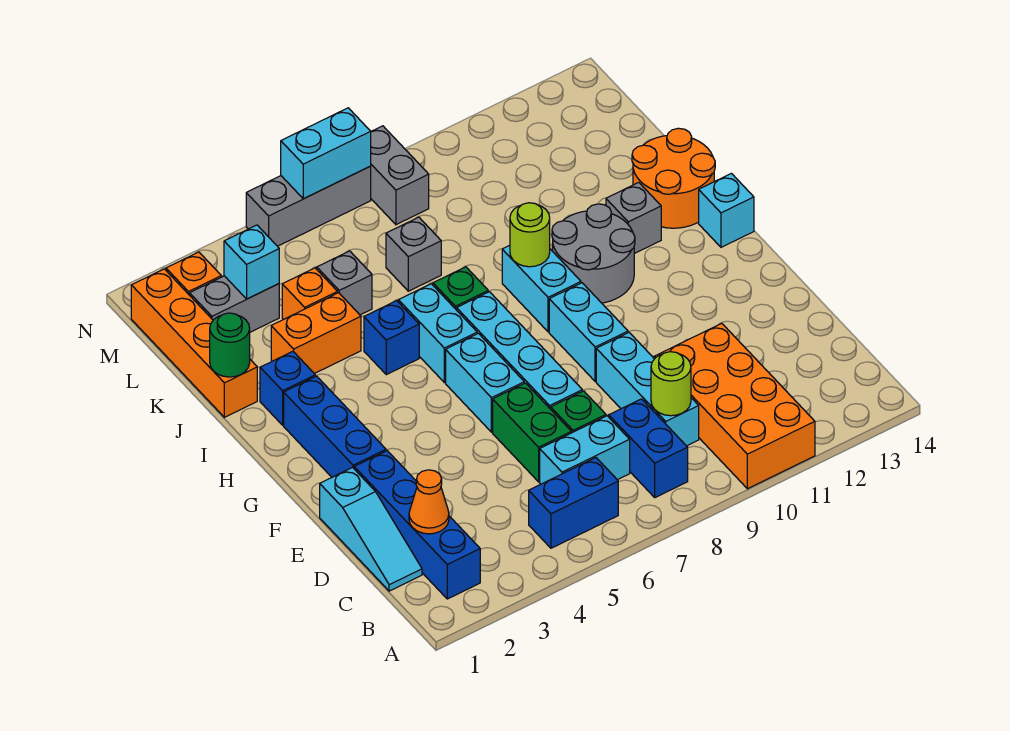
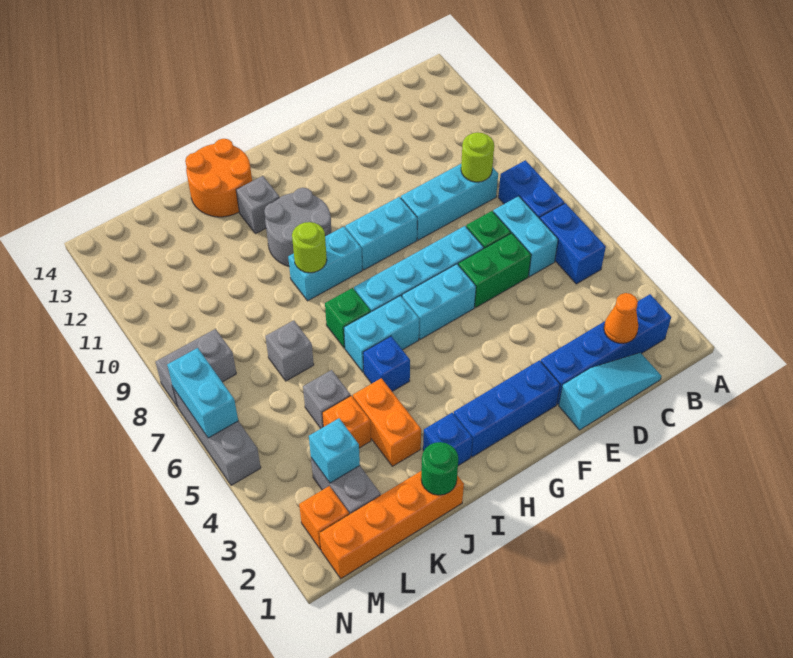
orange brick A10:D11 level 1 -> none
blue brick B8:C8 level 1 -> blue brick B7:B8 level 1
cyan brick H14 level 1 -> none

